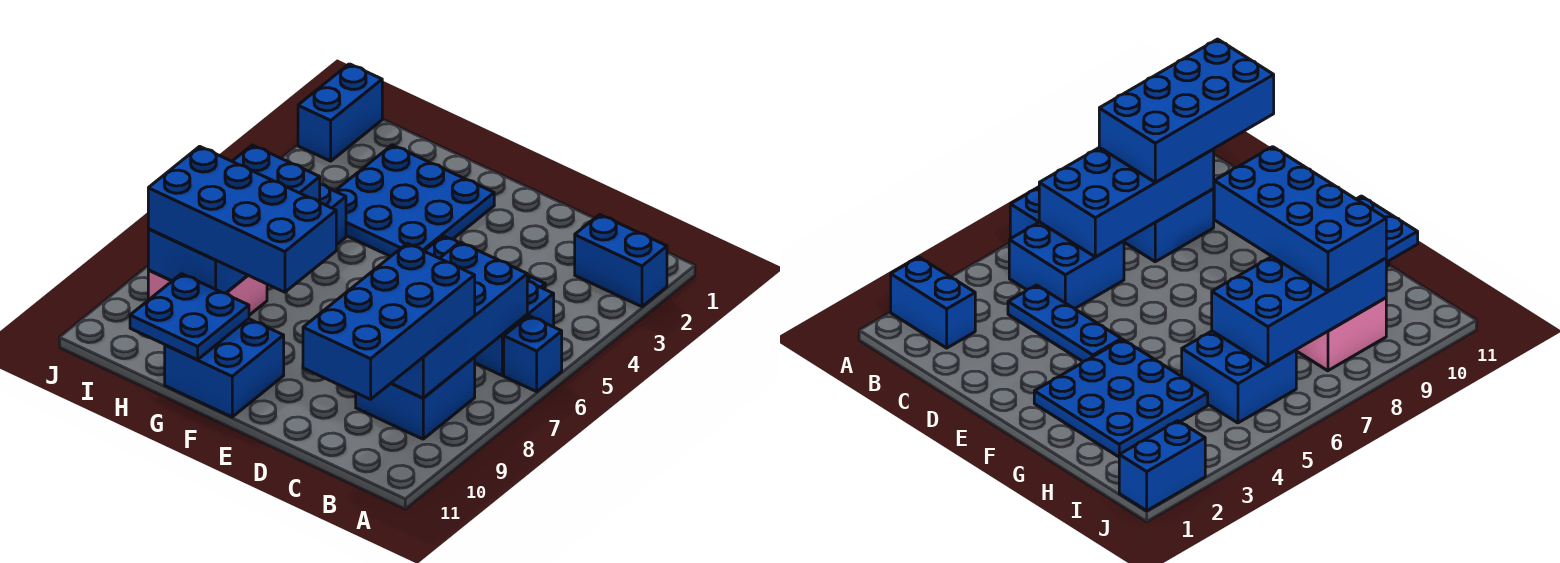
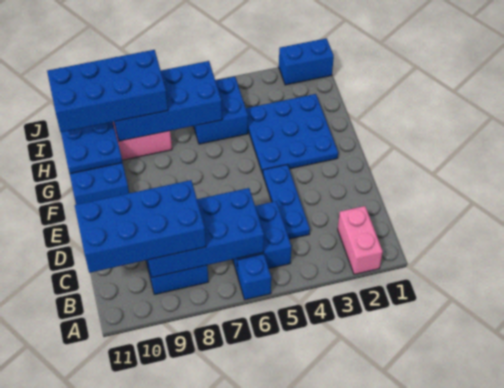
blue brick A2:B2 level 1 -> pink brick A2:B2 level 1
blue brick F8:I9 level 3 -> blue brick H8:I11 level 3

